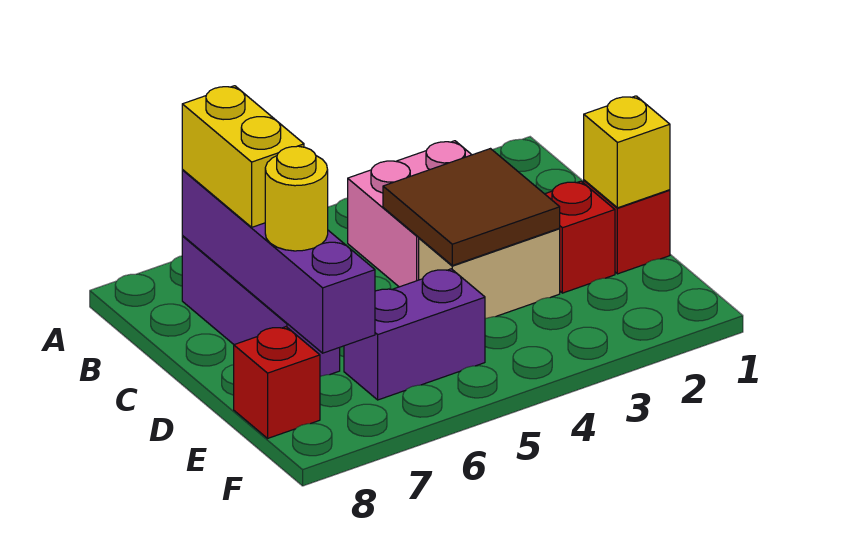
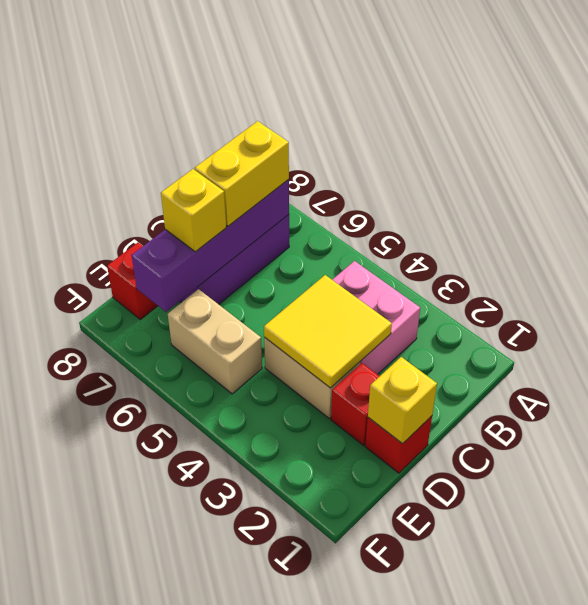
brown tile C3:D4 level 2 -> yellow tile C3:D4 level 2
yellow round brick D7 level 3 -> yellow brick D7 level 3
purple brick E5:E6 level 1 -> tan brick E5:E6 level 1

